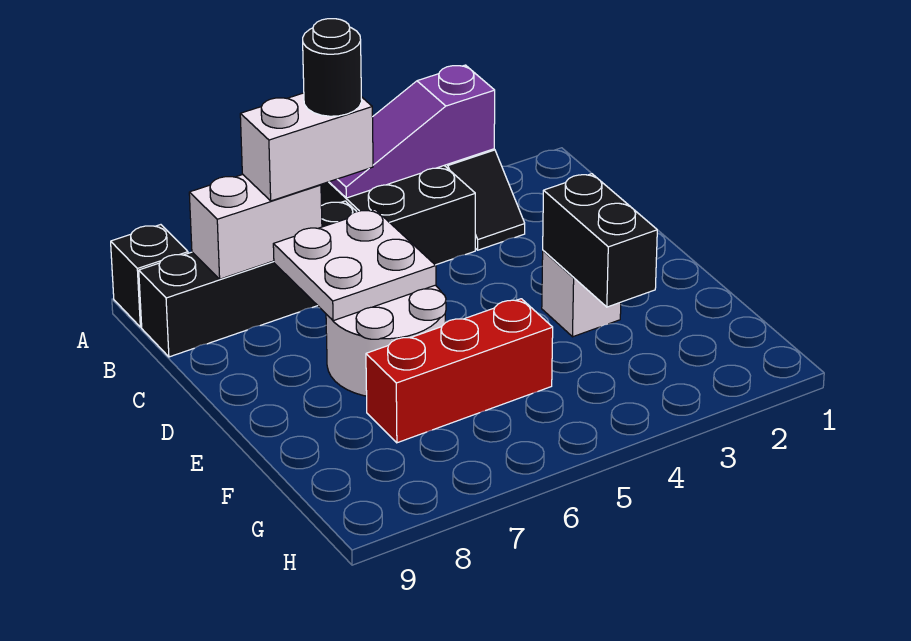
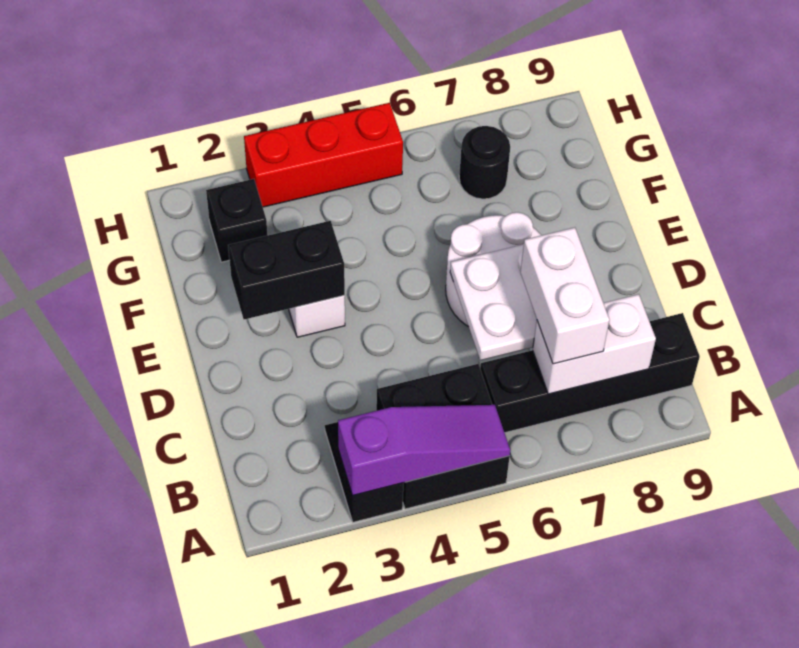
black brick A9 level 1 -> black brick G2 level 1
white brick B6:B7 level 3 -> white brick B7:C7 level 3
black round brick B6 level 4 -> black round brick G7 level 1
black brick E3:F3 level 2 -> black brick E2:E3 level 2
red brick F5:F7 level 1 -> red brick H3:H5 level 1

